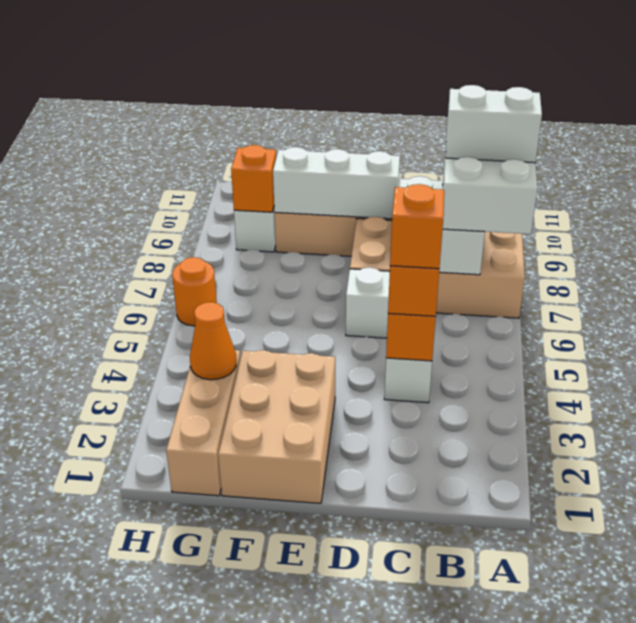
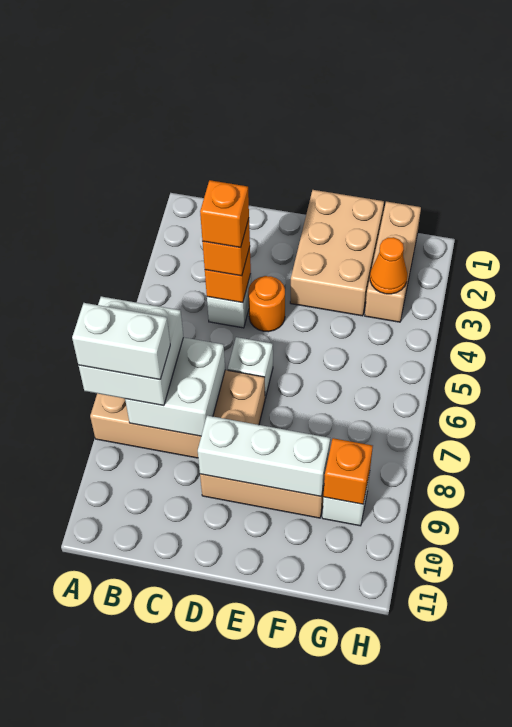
orange round brick H6 level 1 -> orange round brick D4 level 1

